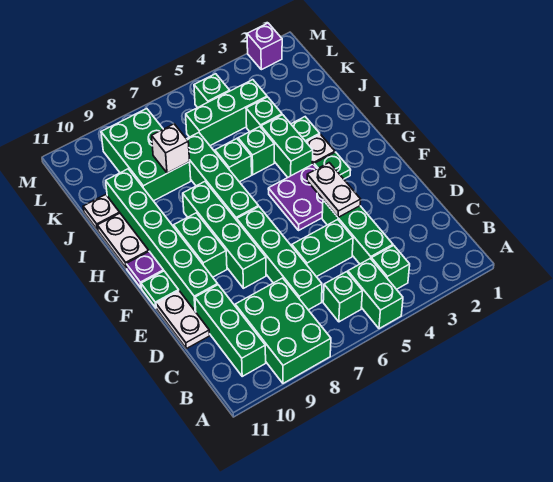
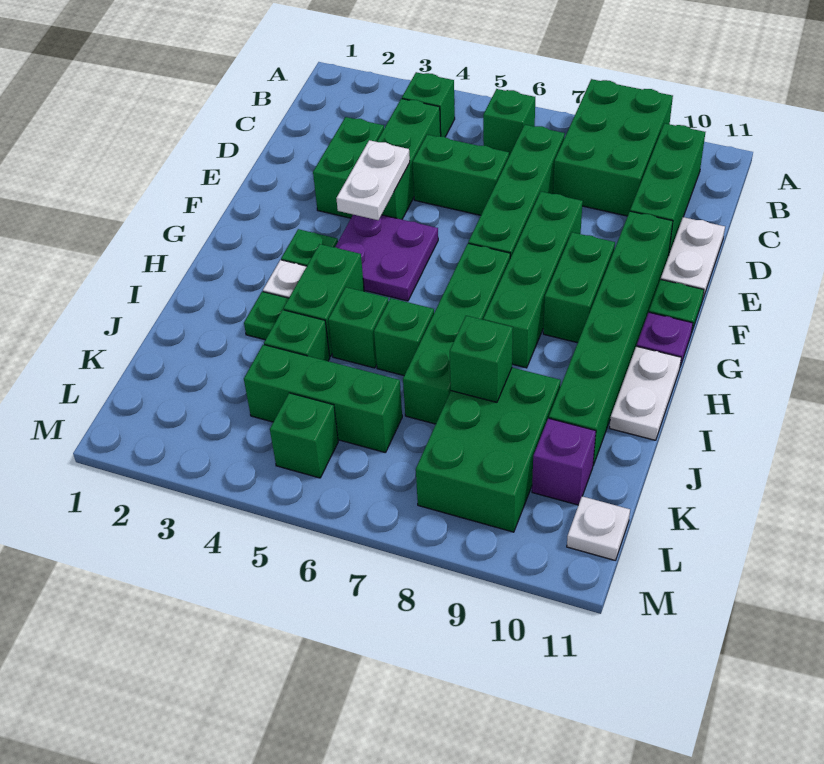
green brick A5:B5 level 1 -> green brick D3:E3 level 1
white brick J8 level 2 -> green brick J8 level 2
white plate J11 level 1 -> white plate L11 level 1
purple brick M2 level 1 -> purple brick K10 level 1

